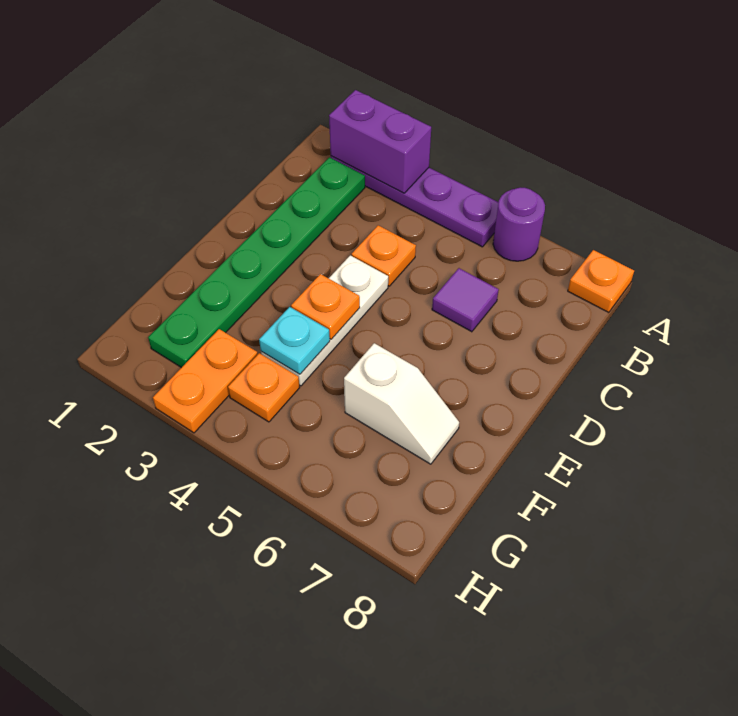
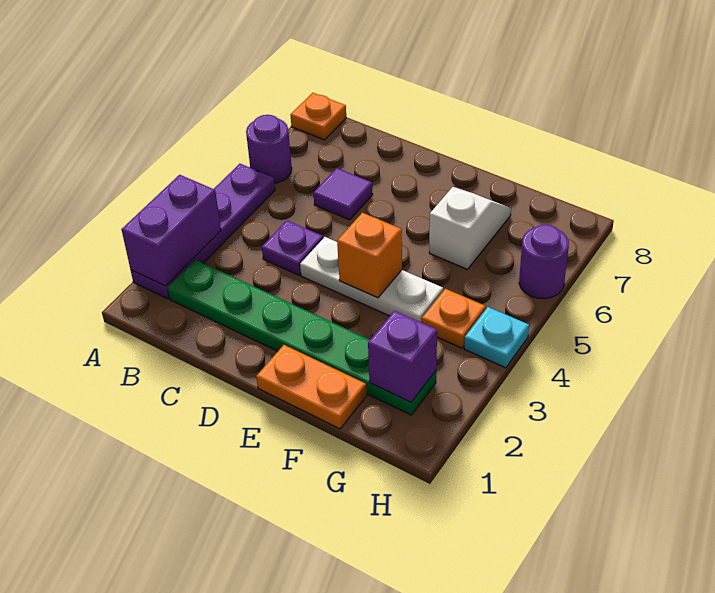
orange plate C4 level 1 -> purple plate C4 level 1
orange plate E4 level 2 -> orange brick E4 level 2
cyan plate F4 level 2 -> cyan plate H4 level 1
none -> purple brick G2 level 2
orange plate G3:H3 level 1 -> orange plate E1:F1 level 1
none -> purple round brick H6 level 1

